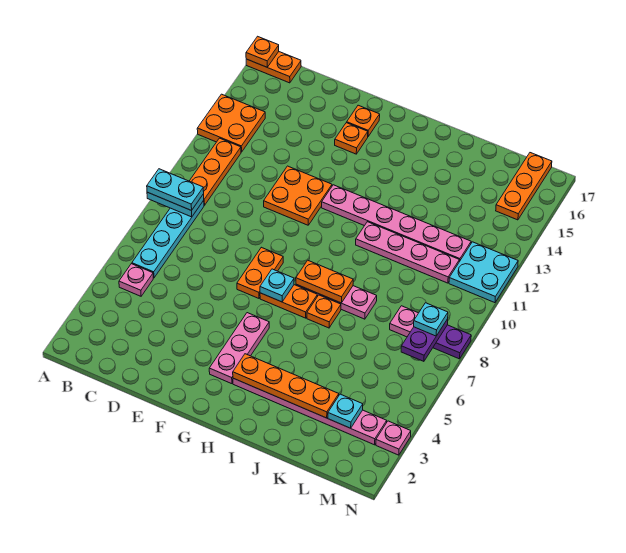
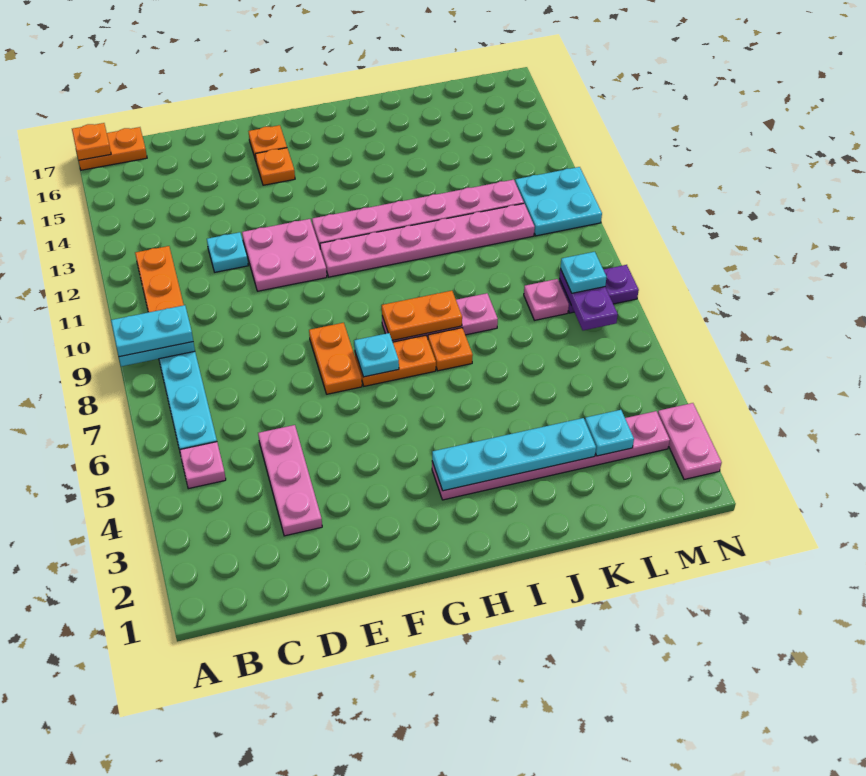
orange plate A13:B14 level 1 -> none
none -> cyan plate D12 level 1
orange plate E11:F12 level 1 -> pink plate E11:F12 level 1
pink plate G3:G5 level 1 -> pink plate D3:D5 level 1
orange plate H3:K3 level 2 -> cyan plate H3:K3 level 2
pink plate I11:L11 level 1 -> pink plate G11:L11 level 1
orange plate M15:M17 level 1 -> none
pink plate N3 level 1 -> pink plate N2:N3 level 1

